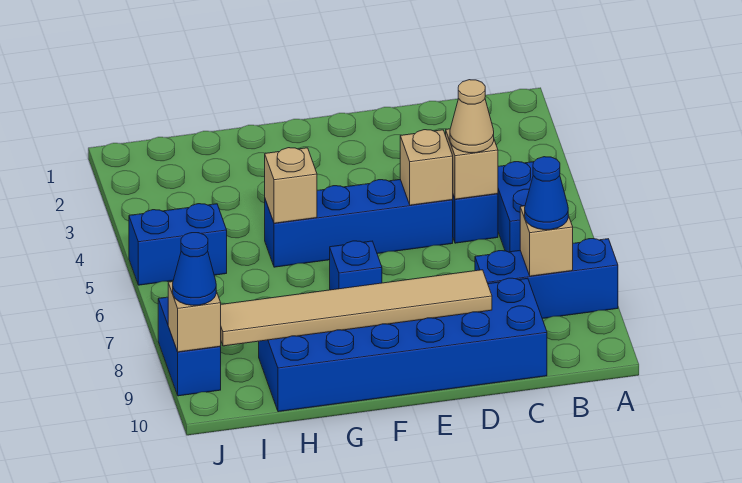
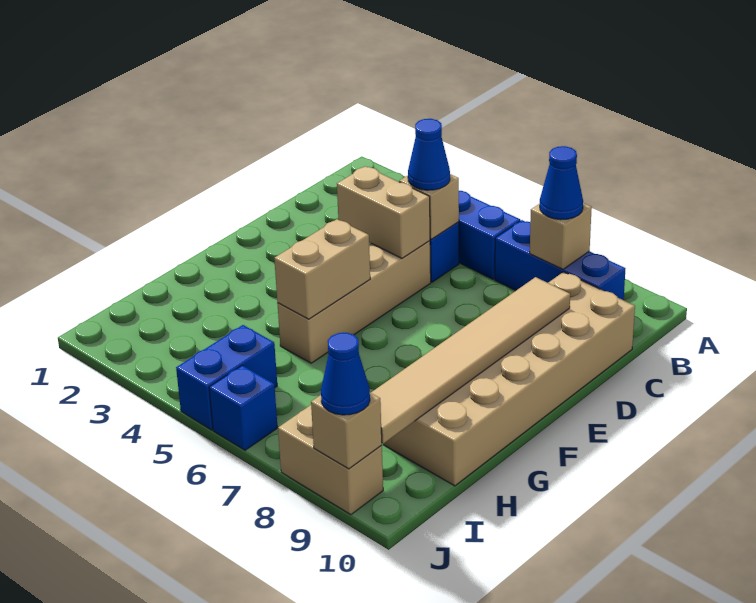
blue brick A8:C8 level 1 -> blue brick B7:B9 level 1
tan cone C5 level 3 -> blue cone C5 level 3
blue brick C9:H10 level 1 -> tan brick C9:H10 level 1
blue brick D5:G5 level 1 -> tan brick D5:G5 level 1
tan brick D5 level 2 -> tan brick D4:D5 level 2
blue brick F7 level 1 -> blue brick J6 level 1
tan brick G5 level 2 -> tan brick F5:G5 level 2
blue brick J8:J9 level 1 -> tan brick J8:J9 level 1

